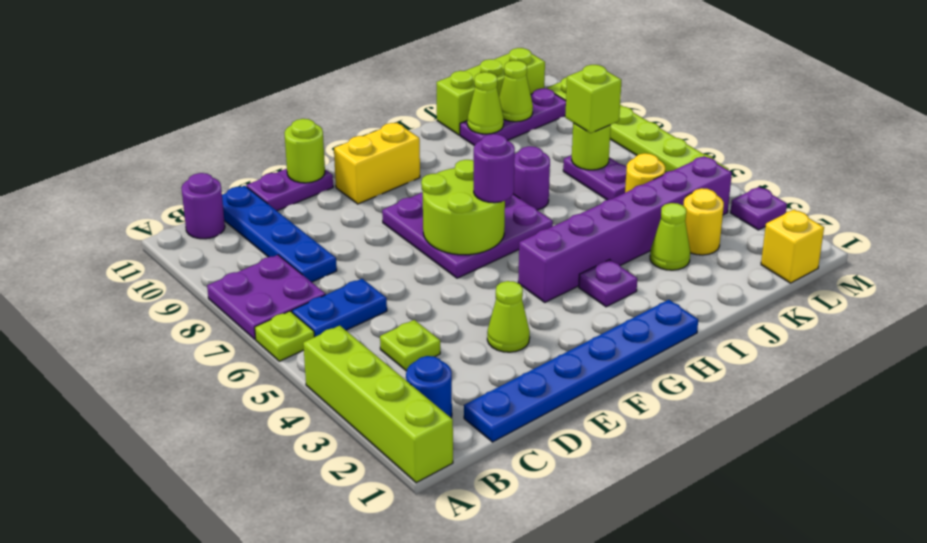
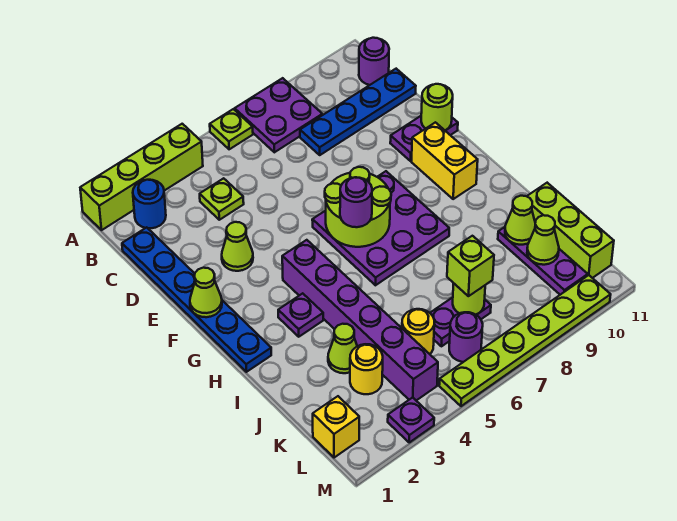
blue plate B6:C6 level 1 -> none
purple plate D11:E11 level 1 -> purple plate E10:E11 level 1
none -> lime cone F1 level 2
purple round brick I7 level 1 -> purple round brick L6 level 1

